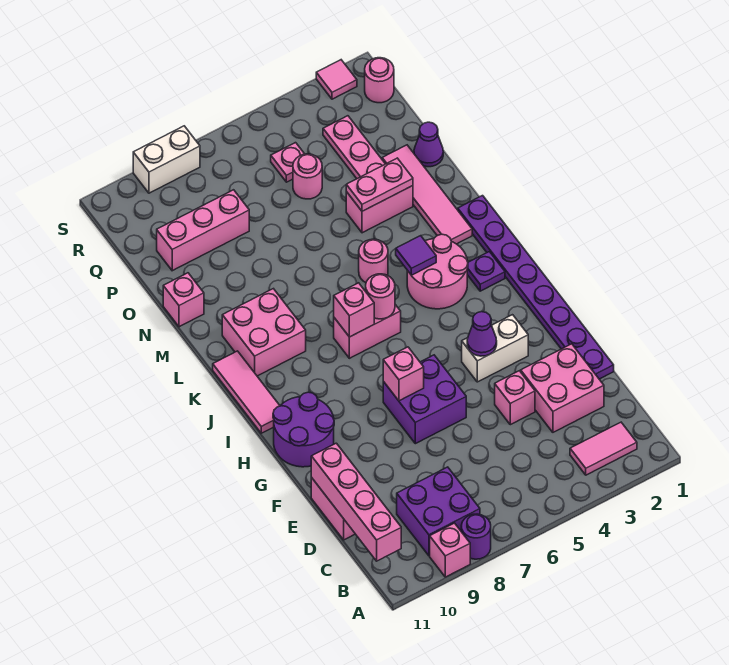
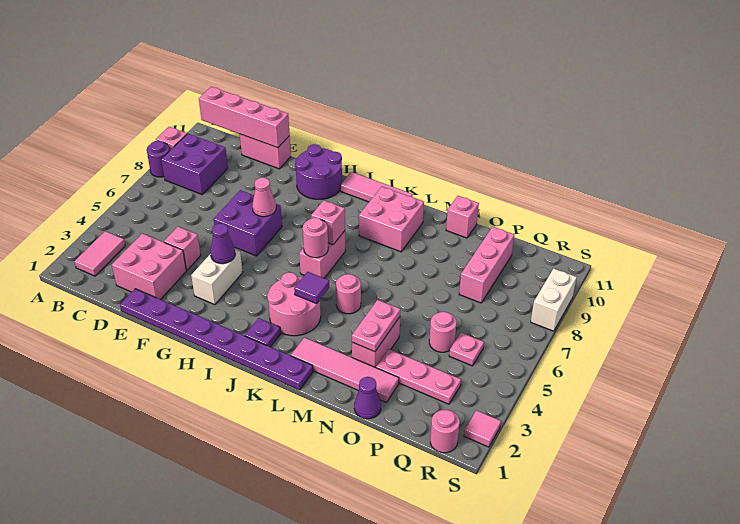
pink brick G7 level 2 -> pink cone G7 level 2

